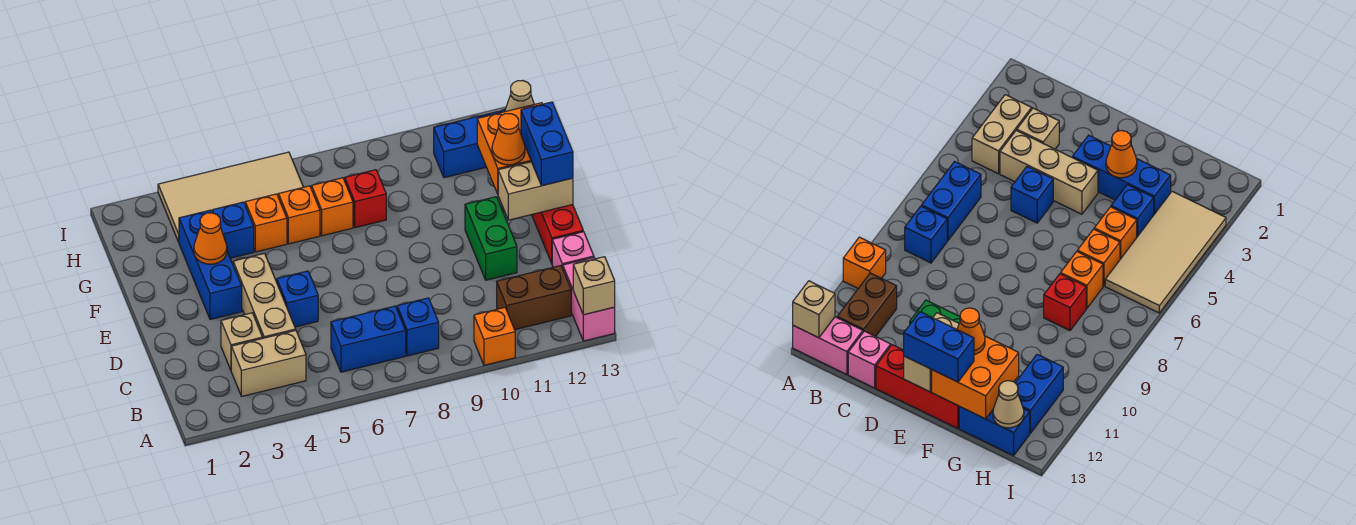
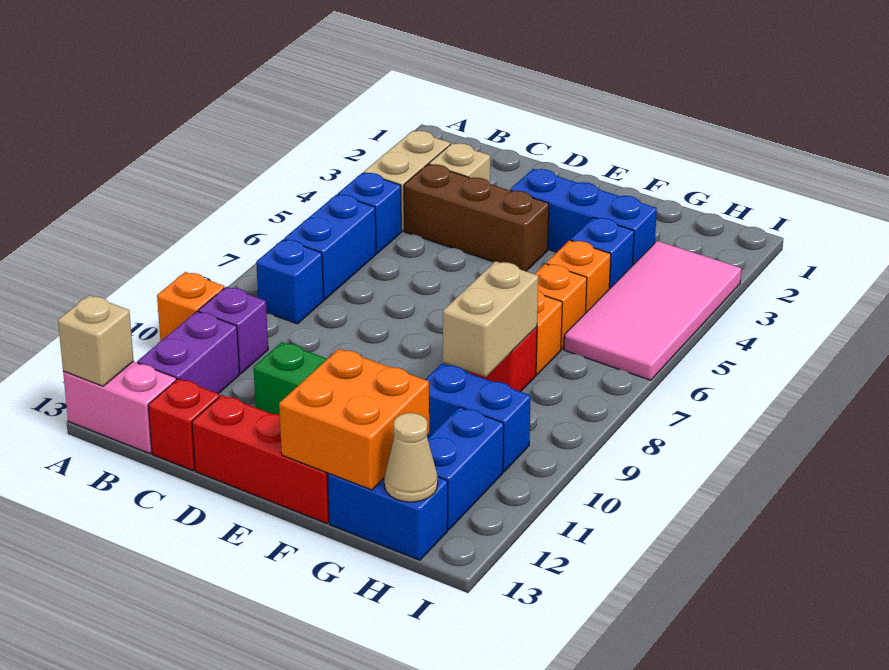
none -> purple brick B10 level 1
brown brick B11:B12 level 1 -> purple brick B11:B12 level 1
tan brick C4:E4 level 1 -> brown brick C4:E4 level 1
pink brick C13 level 1 -> red brick C13 level 1
blue brick D5 level 1 -> blue brick B5 level 1
tan brick E12:E13 level 2 -> tan brick G8:G9 level 2
blue brick E13:F13 level 3 -> blue brick G10:H10 level 1
orange cone F3 level 2 -> none
orange cone F12 level 3 -> none
tan tile H3:I6 level 1 -> pink tile H3:I6 level 1

